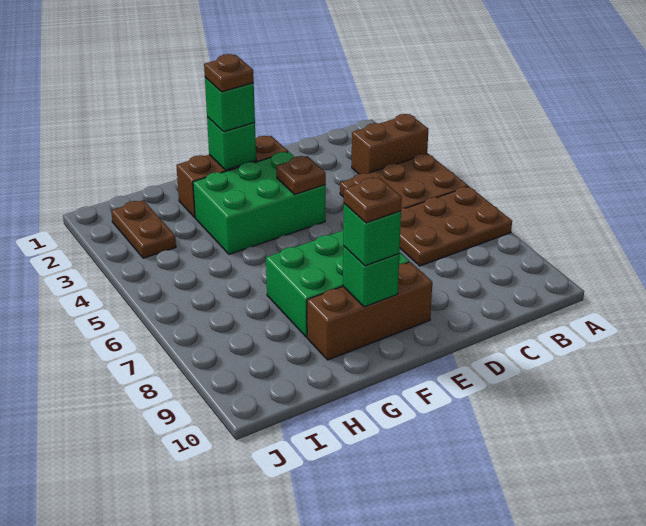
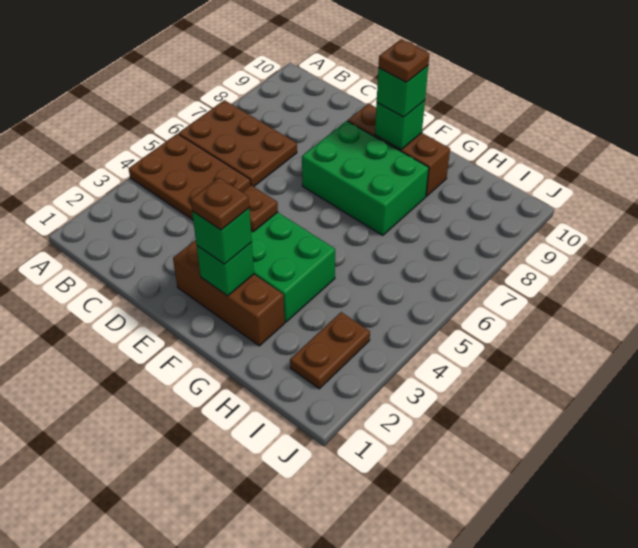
brown brick A3:B3 level 1 -> none

